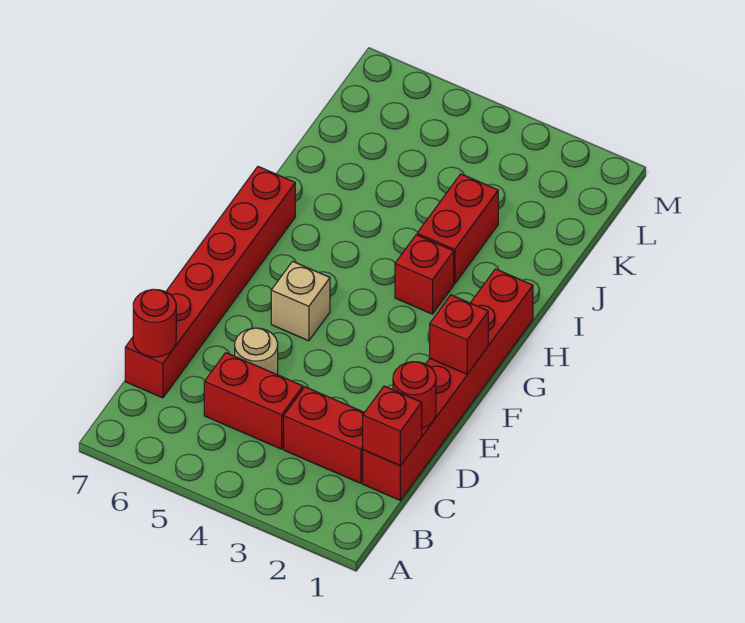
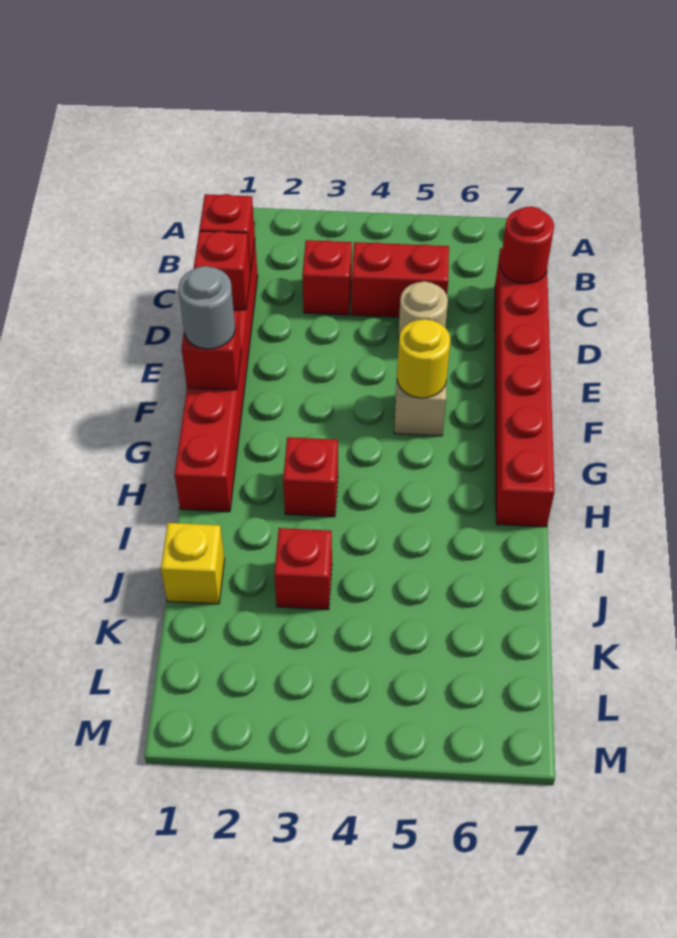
red brick C2:C3 level 1 -> red brick C3 level 1
red round brick D1 level 2 -> red brick D1 level 2
none -> grey round brick F1 level 3
none -> yellow round brick F5 level 2
red brick I3:J3 level 1 -> red brick J3 level 1
none -> yellow brick J1 level 1

